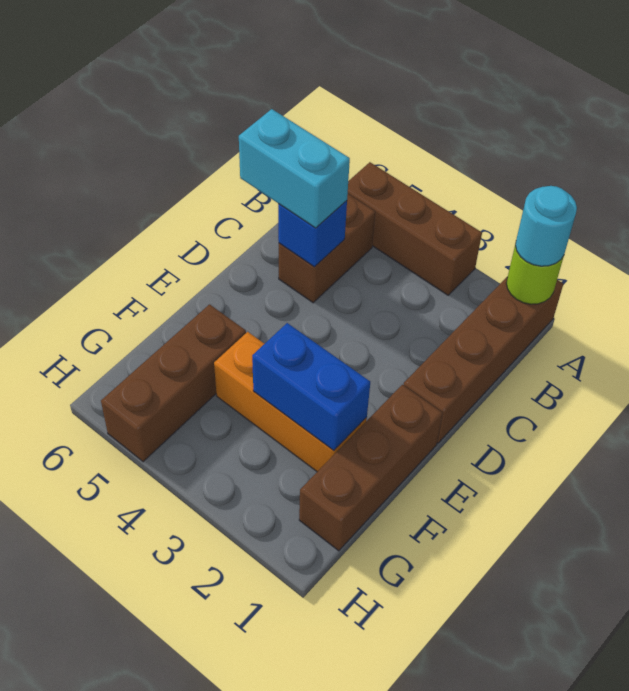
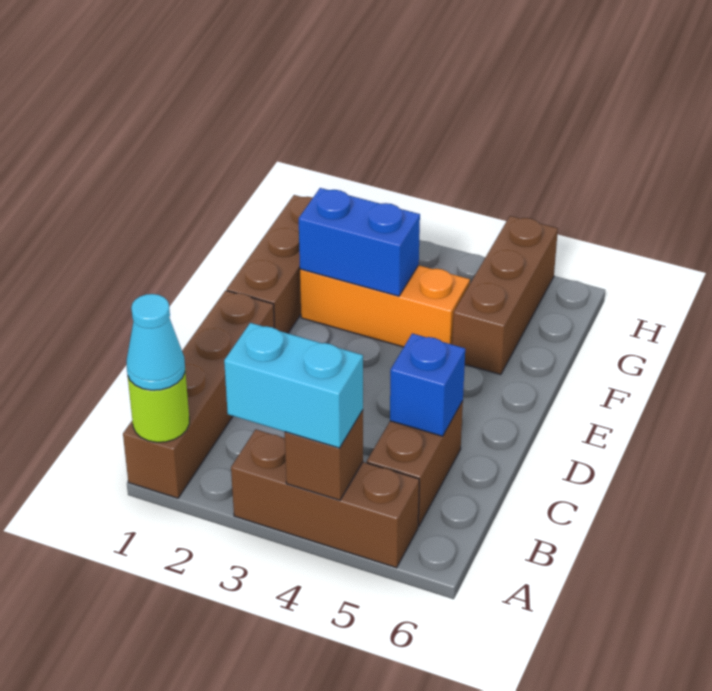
cyan round brick A1 level 3 -> cyan cone A1 level 3
none -> brown brick A4 level 2
cyan brick C5:C6 level 3 -> cyan brick A3:A4 level 3

